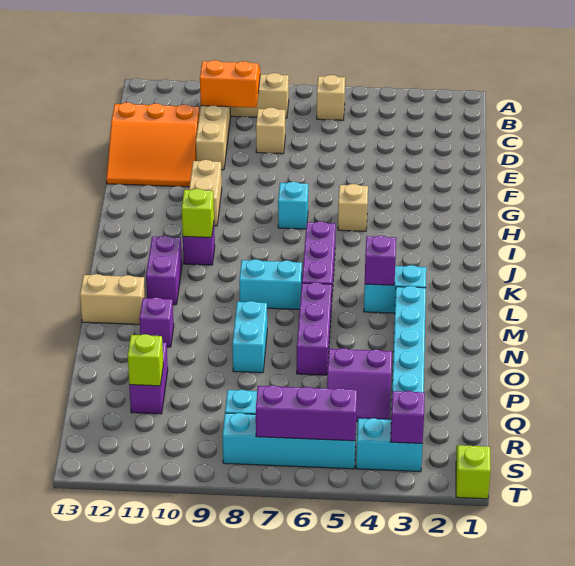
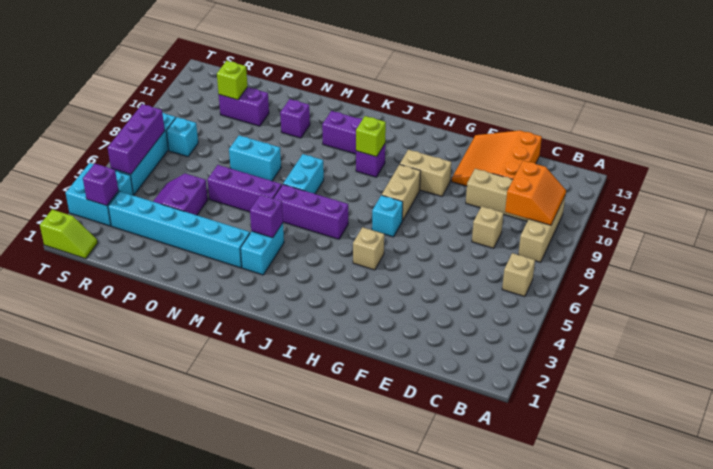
tan brick M12:M13 level 1 -> tan brick H8:H9 level 1
cyan brick S3:S4 level 1 -> cyan brick S3:T4 level 1

